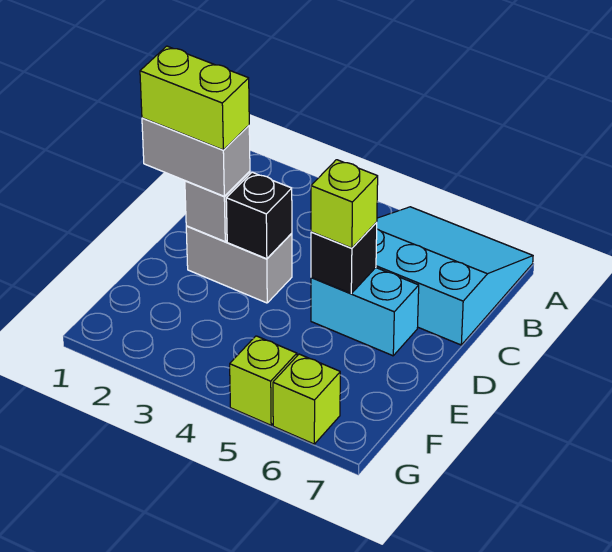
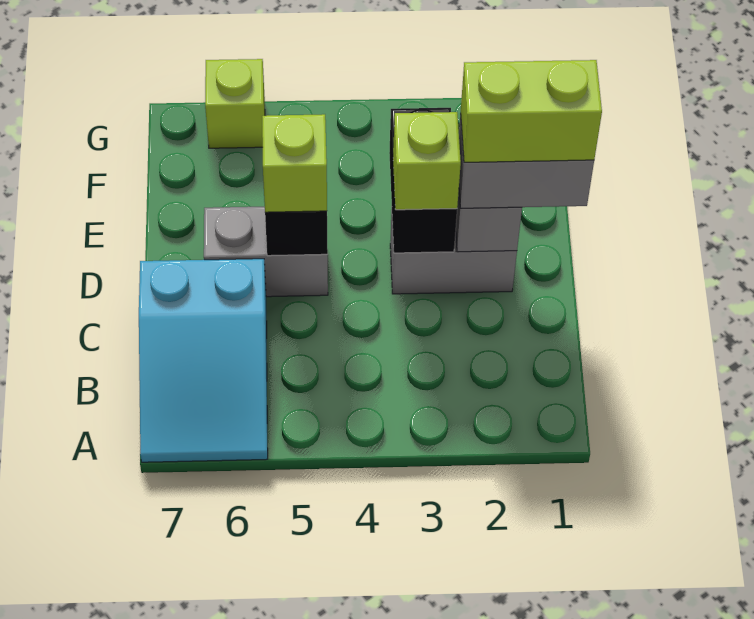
cyan slope A5:C7 level 1 top C -> cyan slope A6:C7 level 1 top C
black brick D3 level 2 -> black brick D3:E3 level 2
cyan brick D5:D6 level 1 -> grey brick D5:D6 level 1
lime brick G5 level 1 -> lime brick D3 level 3

